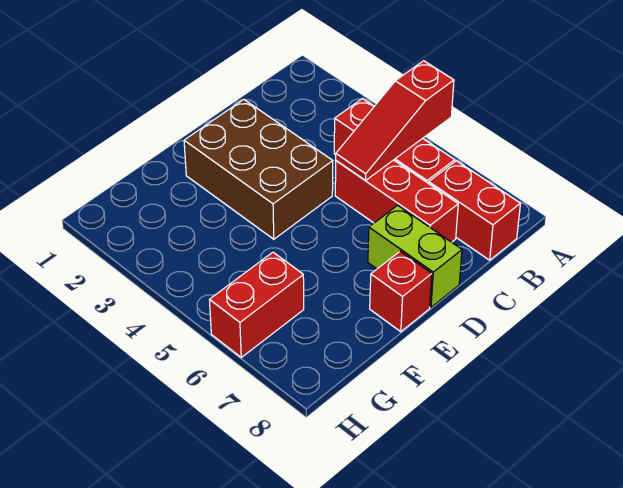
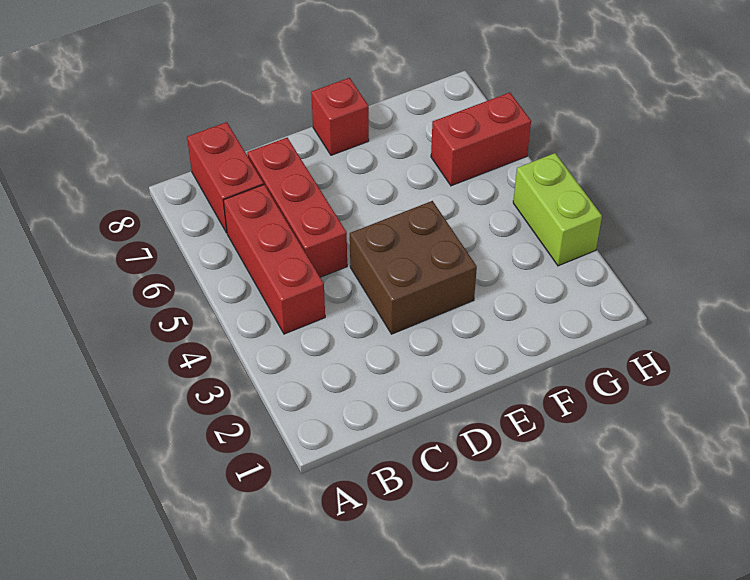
red slope A5:C5 level 2 top A -> none
brown brick D2:E4 level 1 -> brown brick D3:E4 level 1
lime brick D7:D8 level 1 -> lime brick H3:H4 level 1

